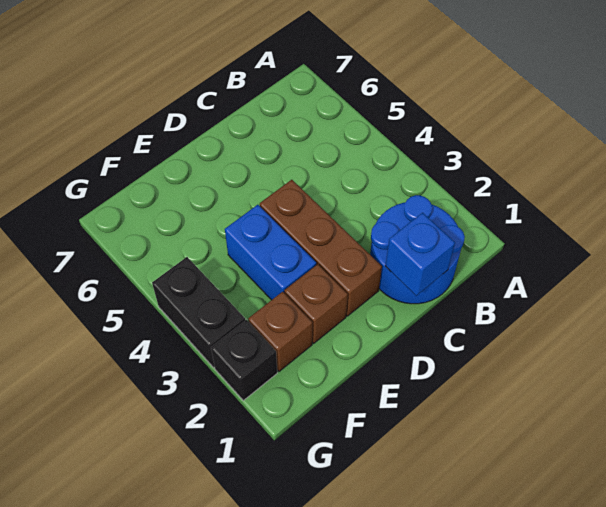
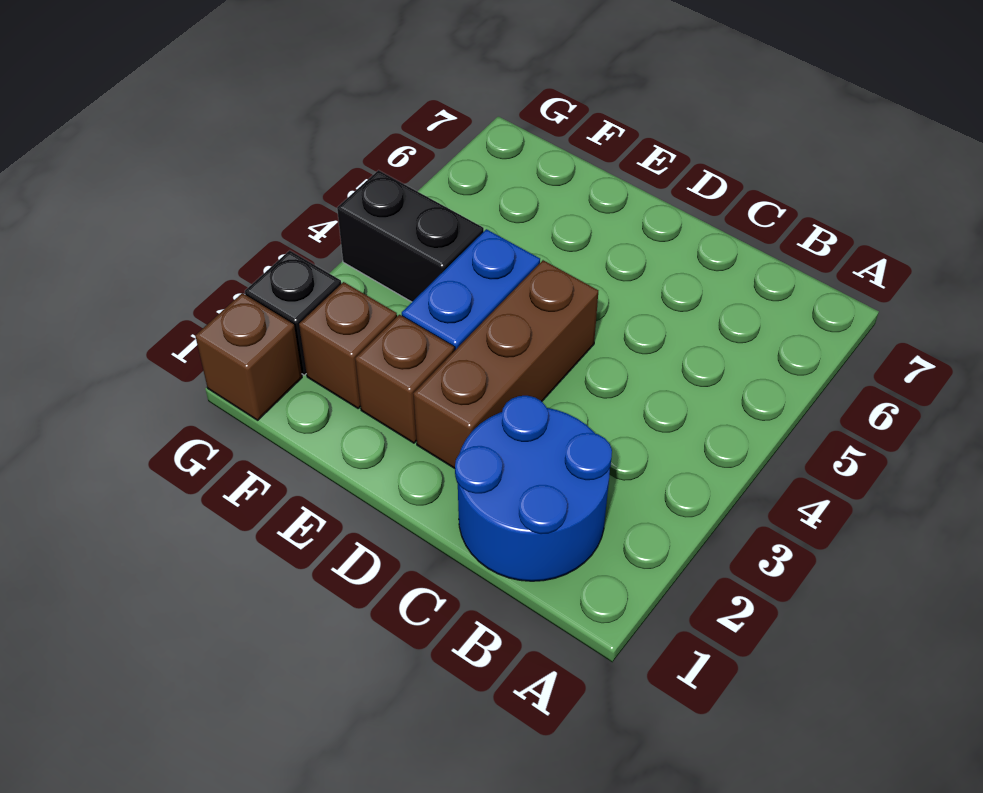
blue brick C1 level 2 -> none
none -> brown brick G1 level 1
black brick G3:G4 level 1 -> black brick F4:G4 level 1

